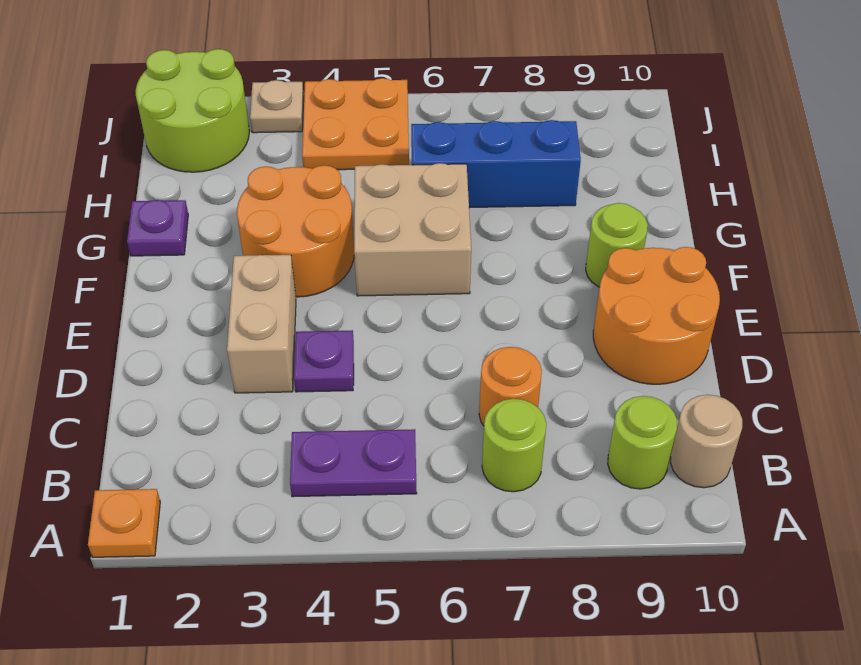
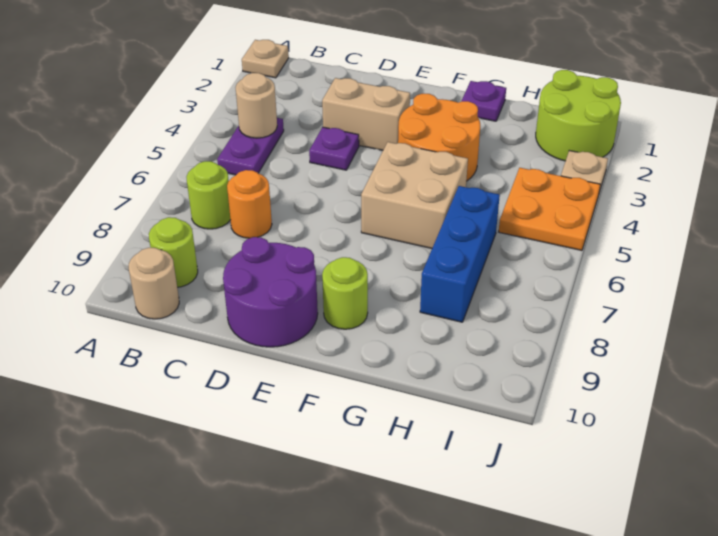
orange plate A1 level 1 -> tan plate A1 level 1
none -> tan round brick B4 level 2
orange round brick D9:E10 level 1 -> purple round brick D9:E10 level 1

